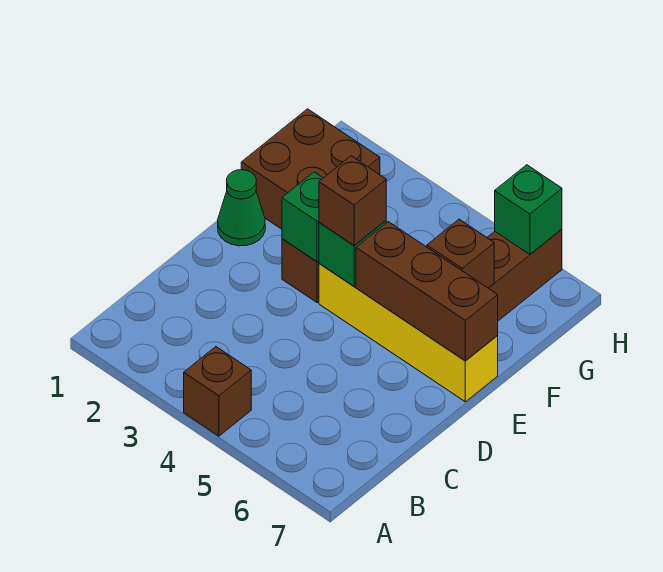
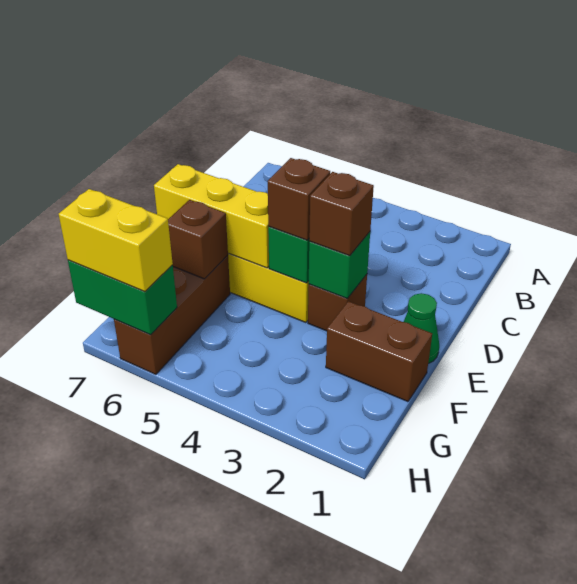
brown brick A4 level 1 -> brown brick E3 level 3
brown brick E5:E7 level 2 -> yellow brick E5:E7 level 2
brown brick F1:G2 level 1 -> brown brick F1:F2 level 1
green brick H6 level 2 -> green brick H6:H7 level 2
none -> yellow brick H6:H7 level 3

